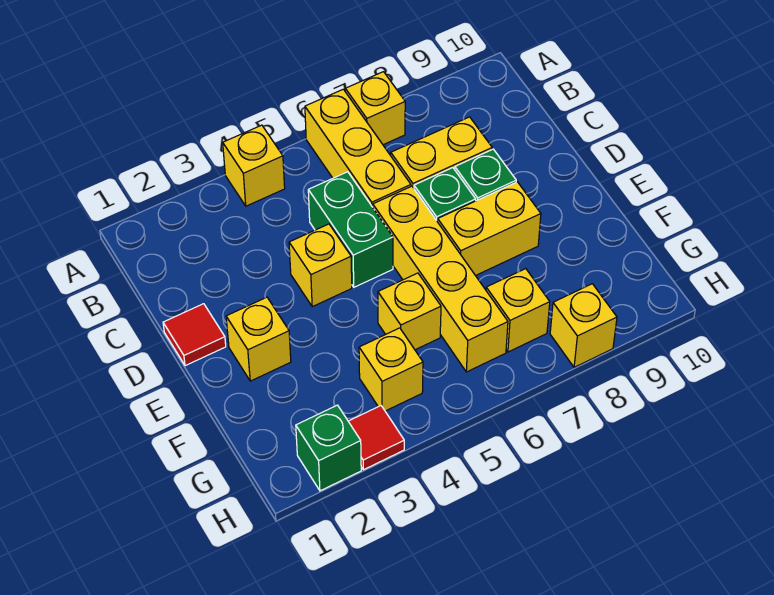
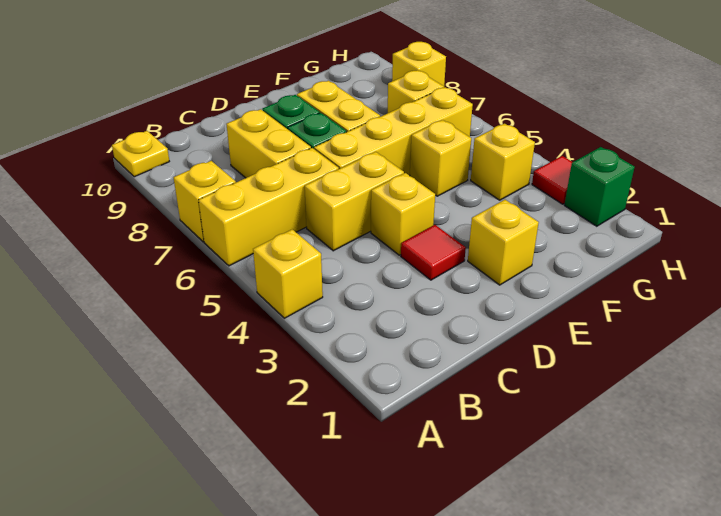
none -> yellow plate A10 level 1
green brick C5:D5 level 1 -> yellow brick C5:D5 level 1
red tile D1 level 1 -> red tile D3 level 1

